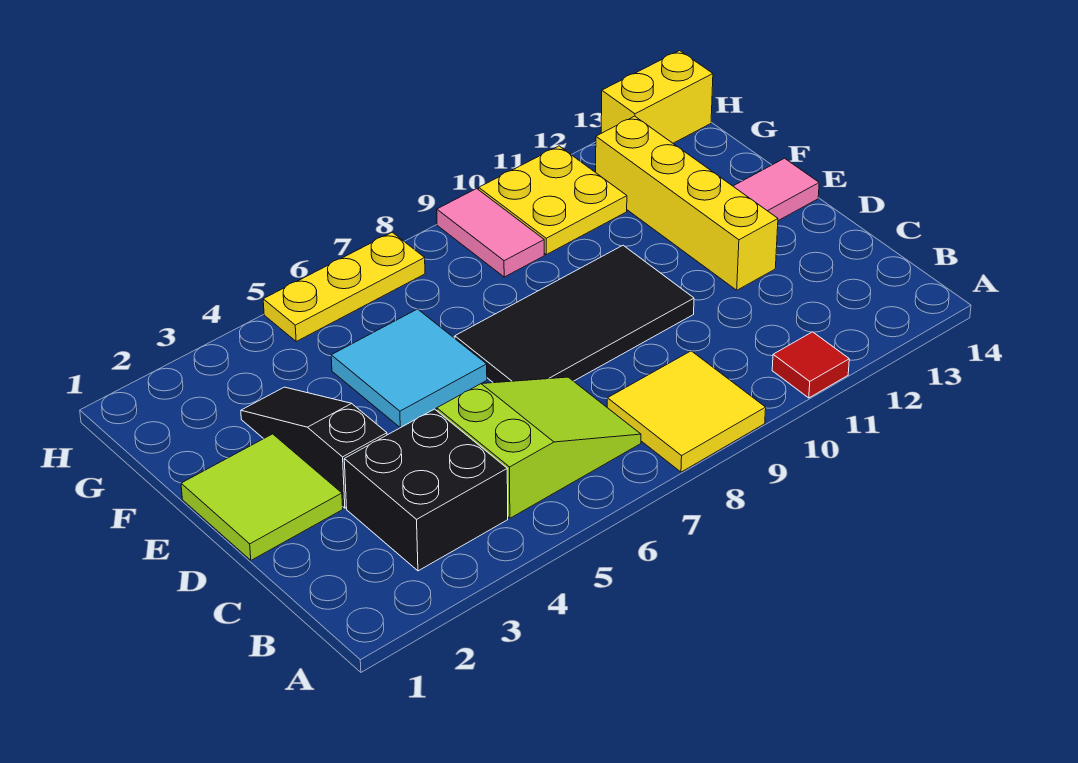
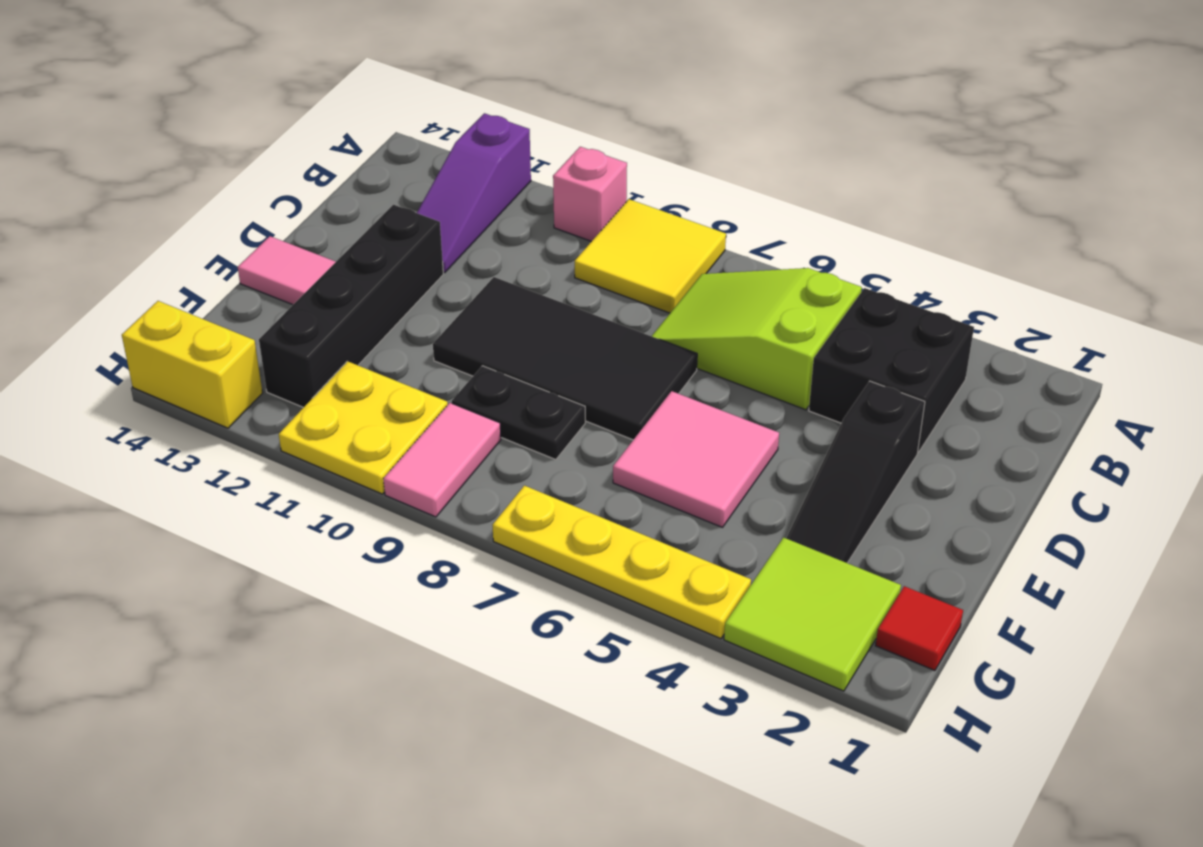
none -> pink brick A10 level 1
red tile A11 level 1 -> red tile G1 level 1
none -> purple slope A12:C12 level 1 top A
lime tile D1:E2 level 1 -> lime tile G2:H3 level 1
yellow brick D12:G12 level 1 -> black brick D12:G12 level 1
cyan tile E5:F6 level 1 -> pink tile E5:F6 level 1
none -> black plate F8:F9 level 1
yellow plate H5:H7 level 1 -> yellow plate H4:H7 level 1

